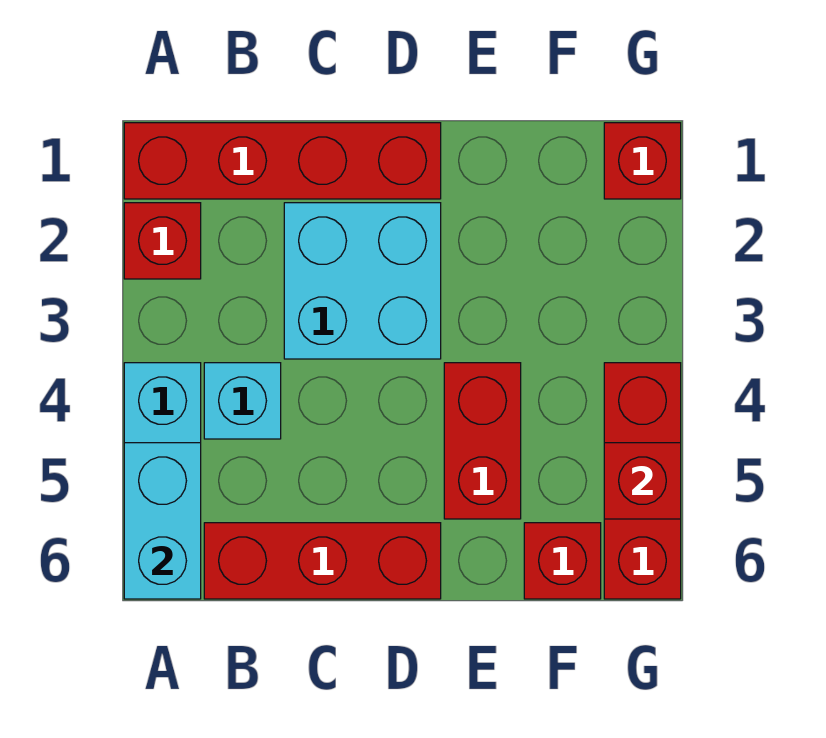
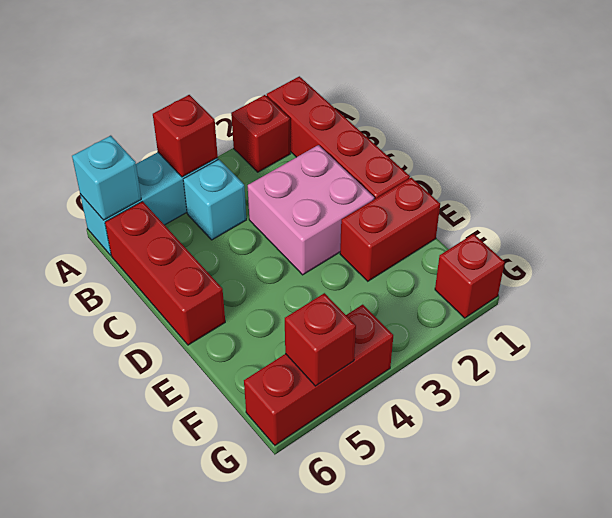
cyan brick A5:A6 level 2 -> cyan brick A6 level 2
cyan brick C2:D3 level 1 -> pink brick C2:D3 level 1
red brick E4:E5 level 1 -> red brick E1:E2 level 1
red brick F6 level 1 -> red brick A4 level 2

